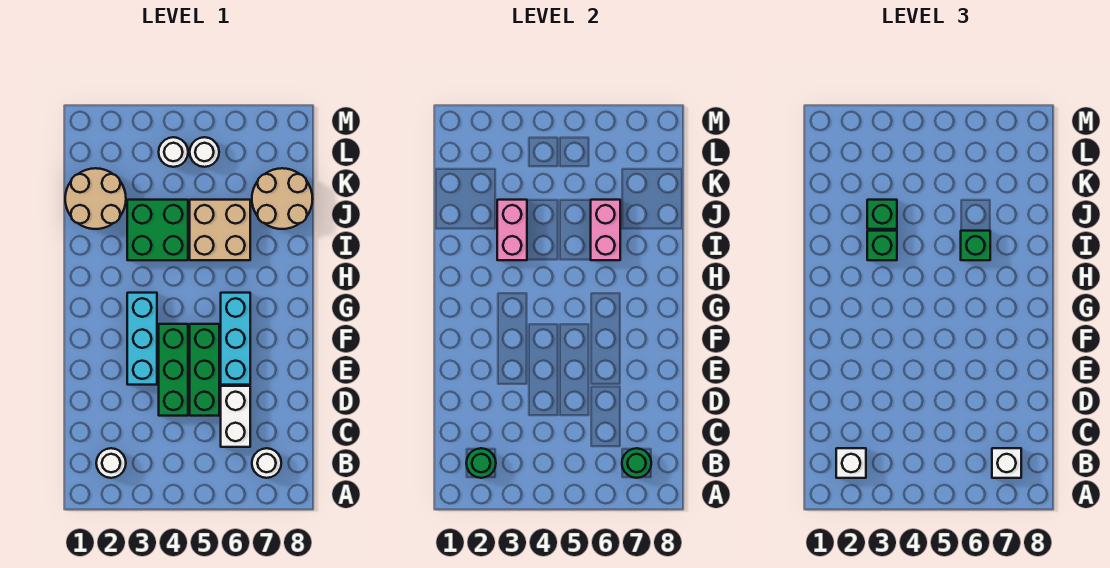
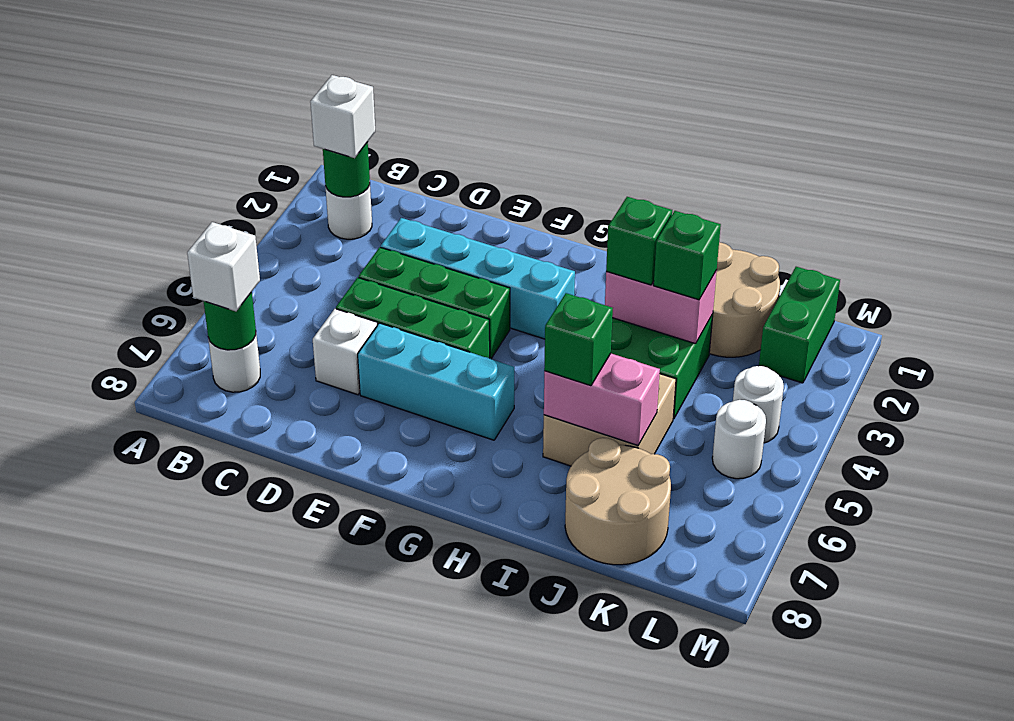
white brick C6:D6 level 1 -> white brick D6 level 1
cyan brick E3:G3 level 1 -> cyan brick D3:G3 level 1
none -> green brick L1:L2 level 1

